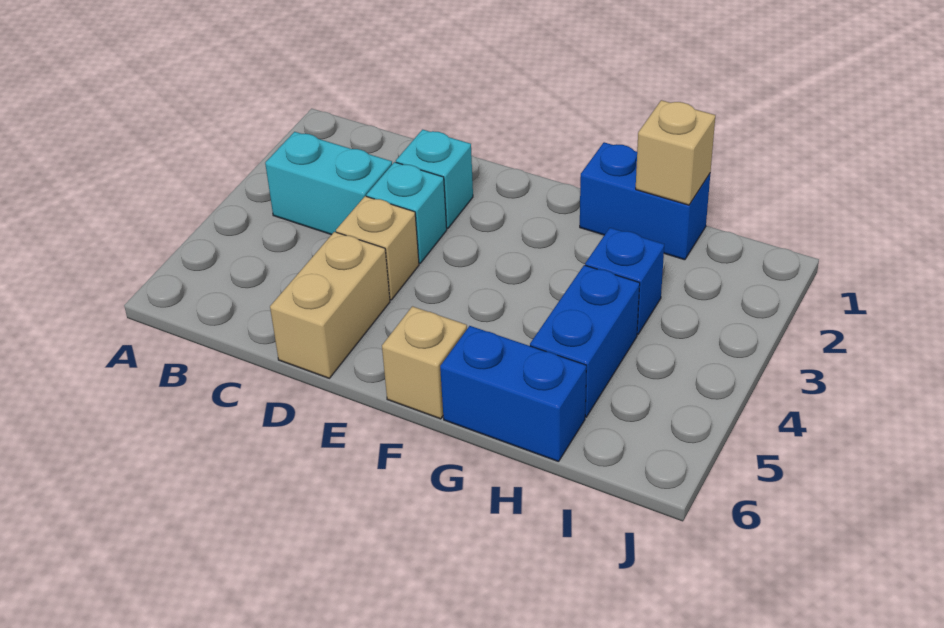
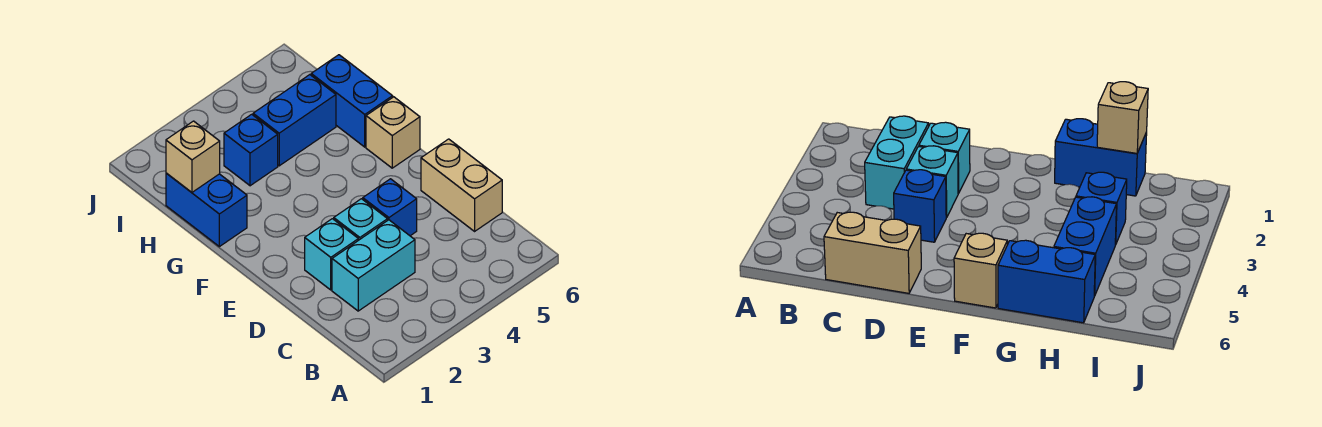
cyan brick B3:C3 level 1 -> cyan brick C2:C3 level 1
tan brick D4 level 1 -> blue brick D4 level 1
tan brick D5:D6 level 1 -> tan brick C6:D6 level 1

